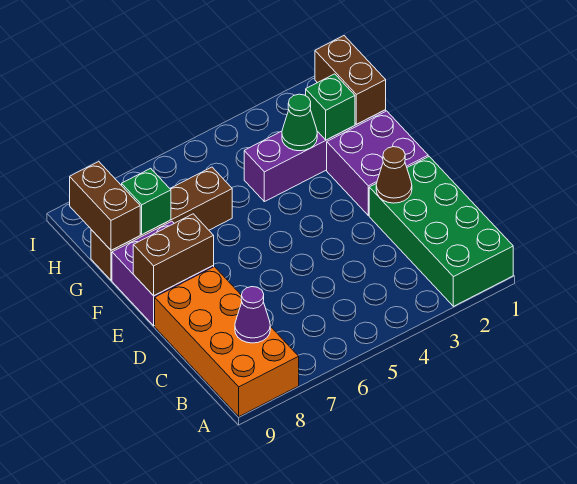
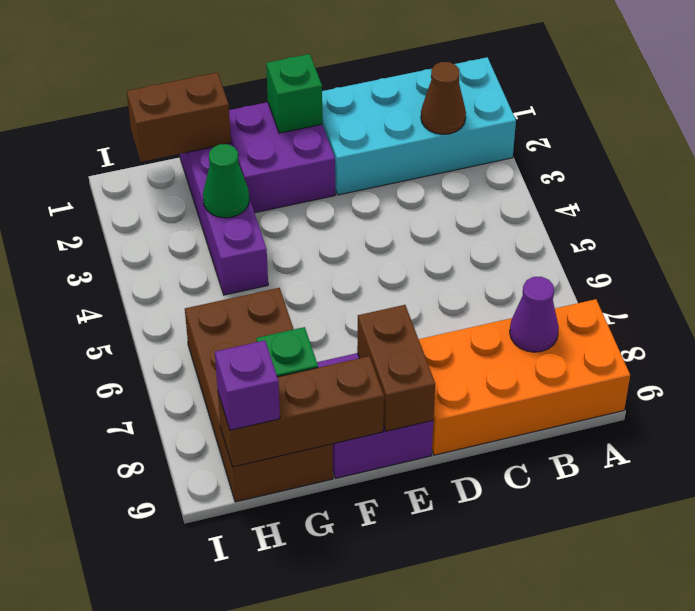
green brick A1:D2 level 1 -> cyan brick A1:D2 level 1
brown cone D2 level 2 -> brown cone B2 level 2
green brick G2 level 2 -> green brick E1 level 2
brown brick G6:G9 level 1 -> brown brick G6:H9 level 1
brown brick G9:H9 level 2 -> brown brick F9:H9 level 2
none -> purple brick H9 level 3

